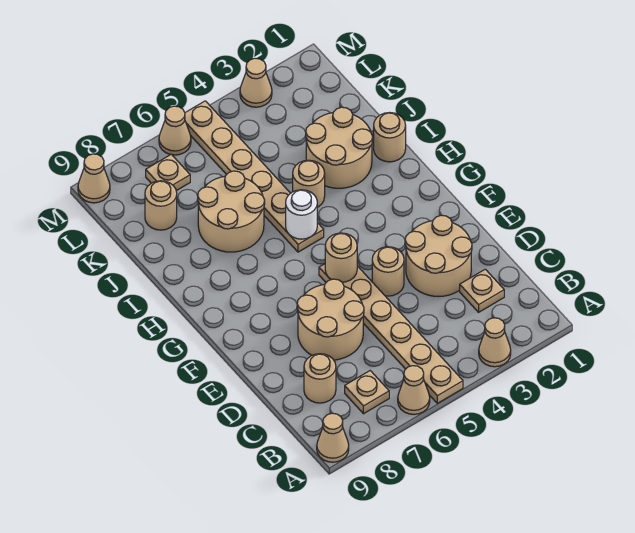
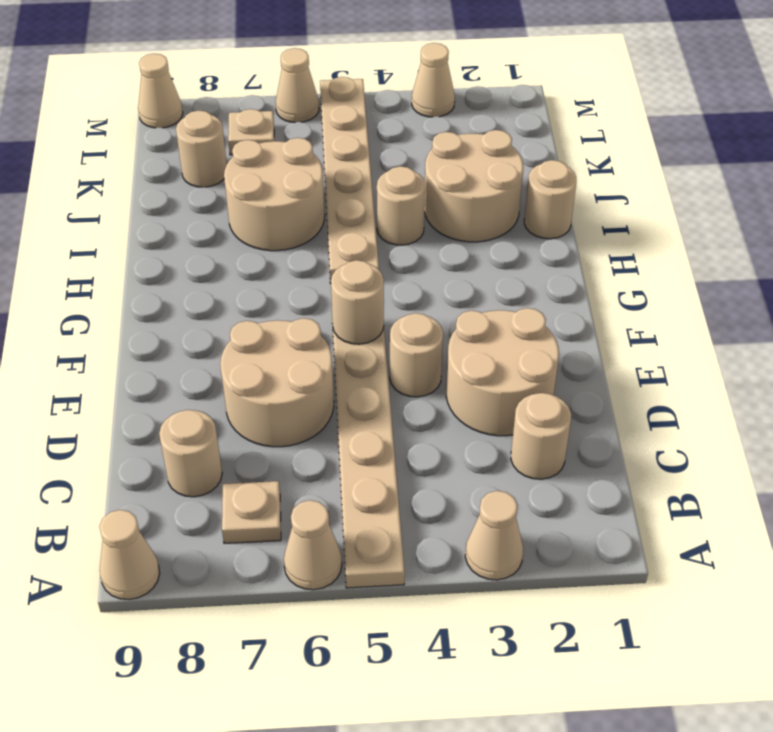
tan plate C2 level 1 -> tan round brick C2 level 1
white round brick H5 level 2 -> none

